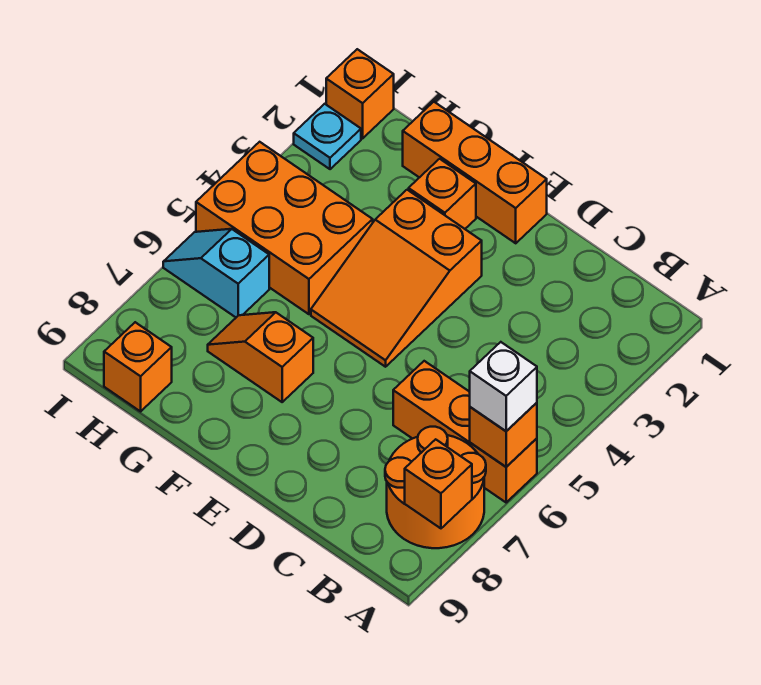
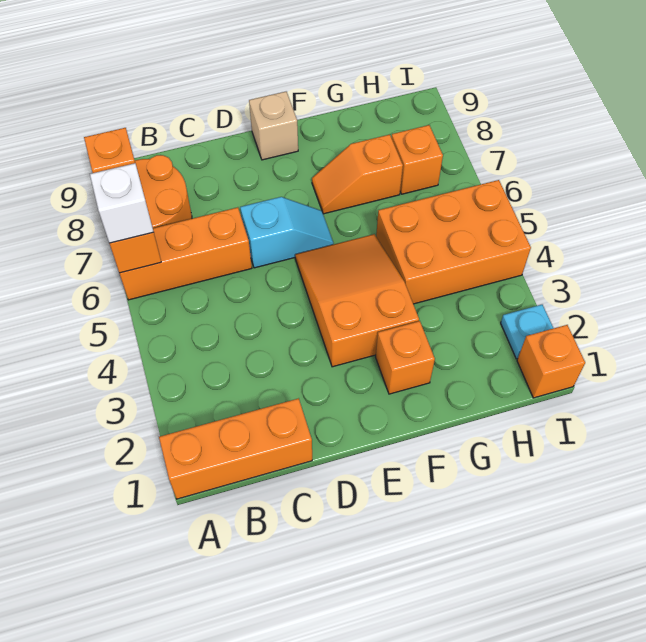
orange brick E1:G1 level 1 -> orange brick A1:C1 level 1
none -> tan brick E9 level 1
orange slope F7:G7 level 1 top F -> orange slope F7:G7 level 1 top G
cyan slope H6:I6 level 1 top H -> cyan slope D6:E6 level 1 top D
orange brick H9 level 1 -> orange brick H7 level 1

